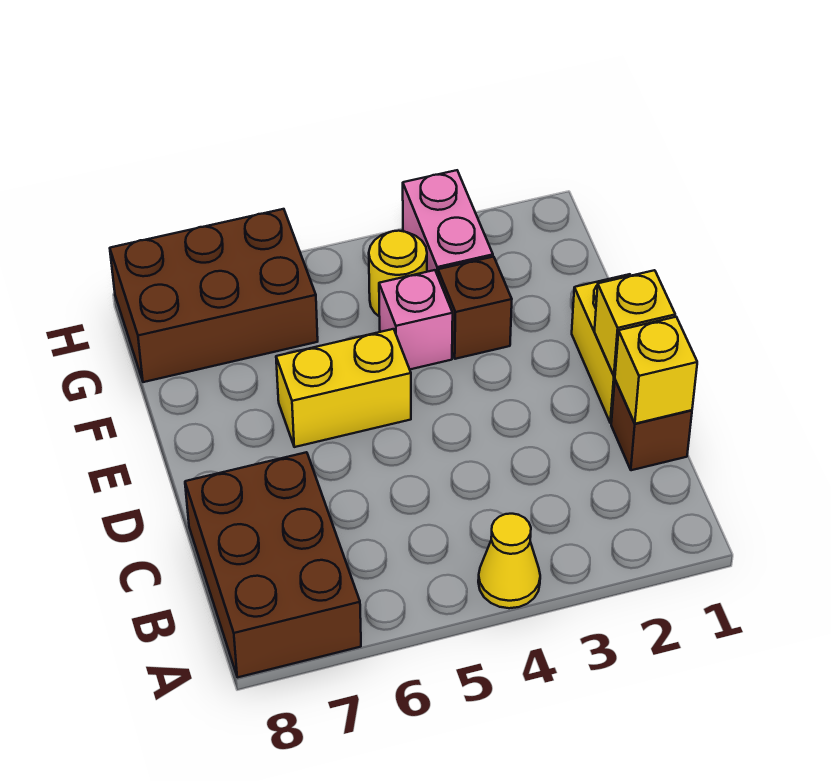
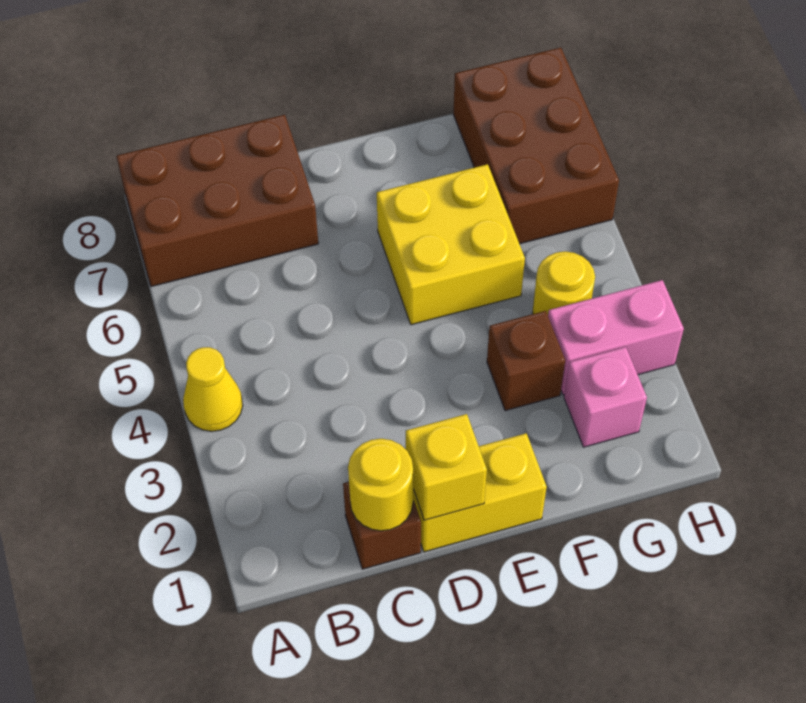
yellow brick C1 level 2 -> yellow round brick C1 level 2
yellow brick E5:E6 level 1 -> yellow brick E5:F6 level 1
pink brick F4 level 1 -> pink brick G2 level 1

